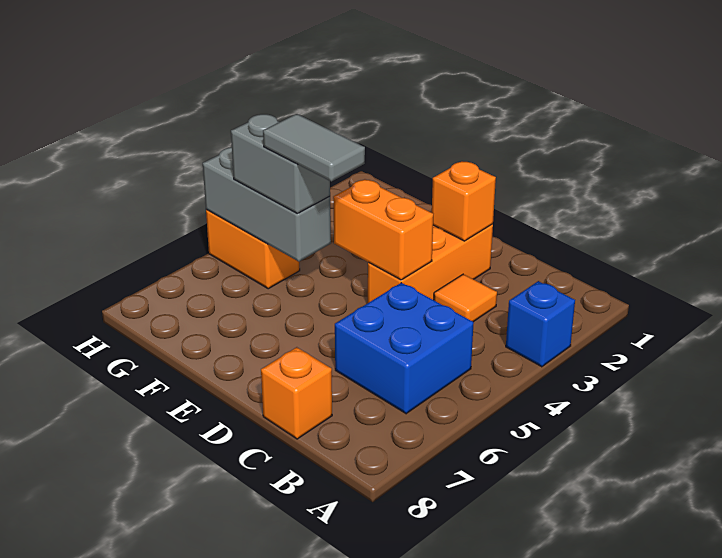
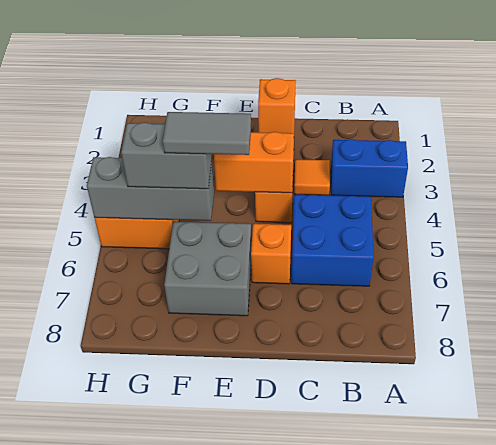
blue brick A3 level 1 -> blue brick A3:B3 level 1
orange brick C8 level 1 -> orange brick D6 level 1
none -> grey brick E6:F7 level 1

